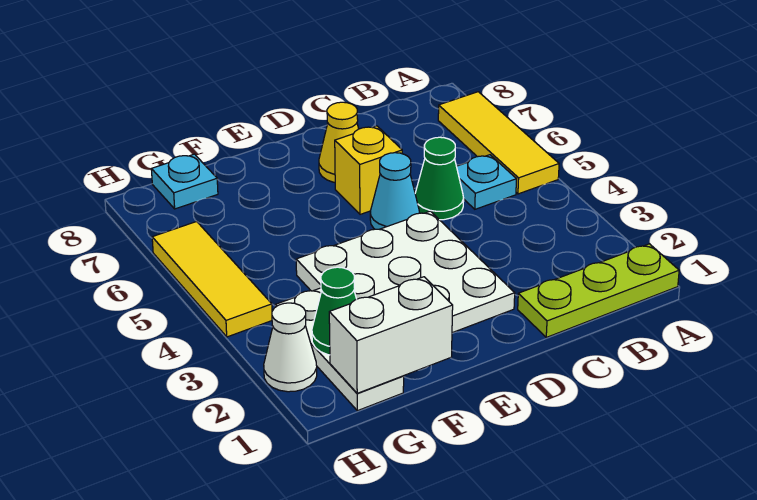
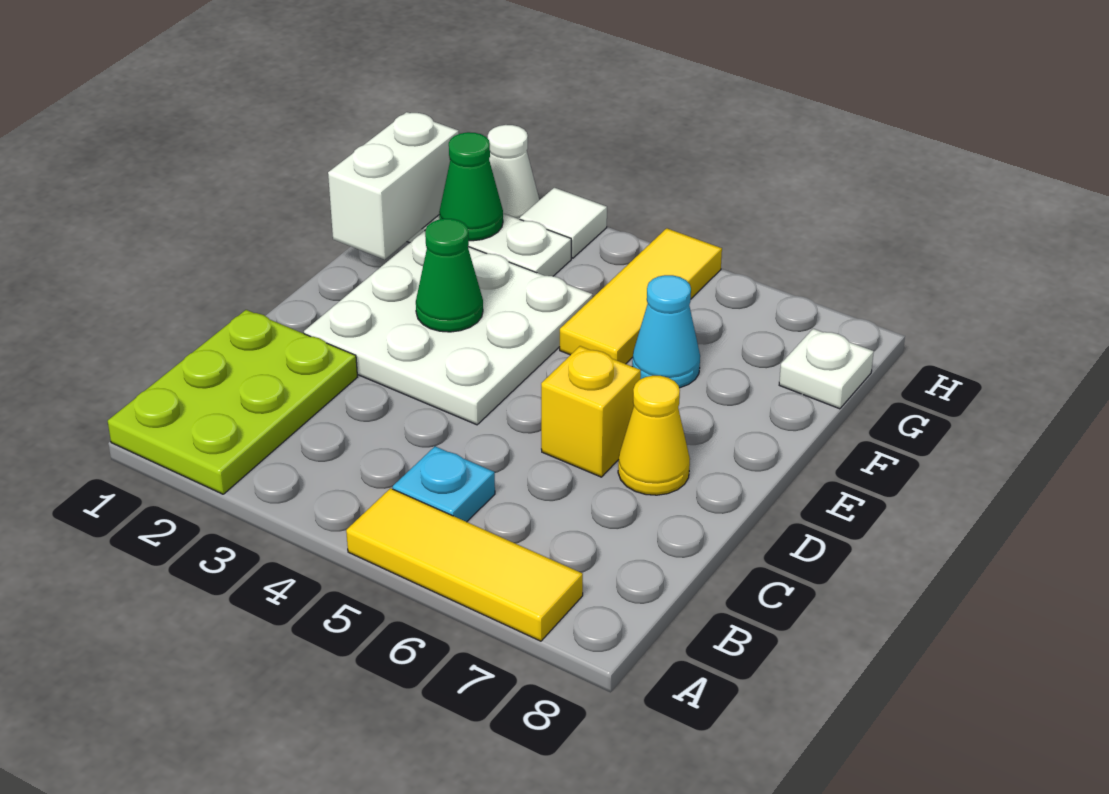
lime plate A1:C1 level 1 -> lime plate A1:C2 level 1
green cone C5 level 1 -> green cone E3 level 2
cyan cone D5 level 1 -> cyan cone F6 level 1
cyan plate G8 level 1 -> white plate G8 level 1
none -> white tile H3 level 1
yellow tile H4:H6 level 1 -> yellow tile F5:H5 level 1

